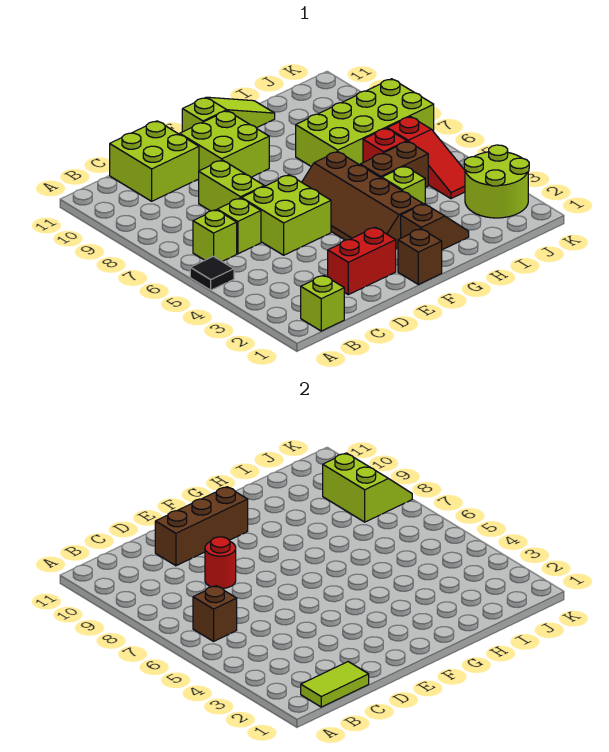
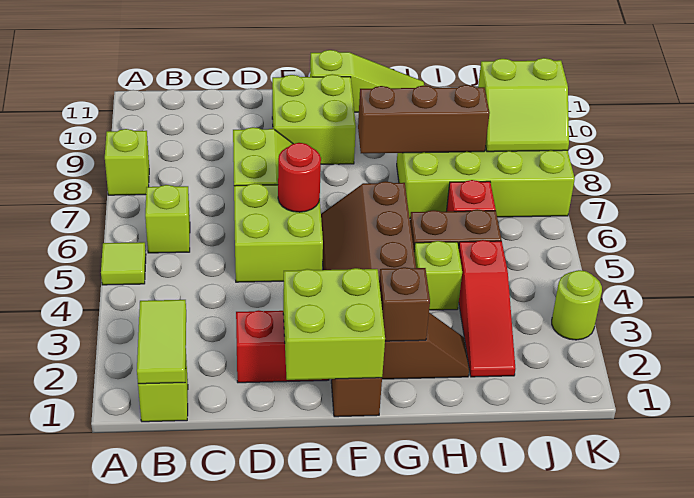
black tile A5 level 1 -> lime tile A5 level 1
lime tile B1:C1 level 2 -> lime tile B1:B2 level 2
brown brick B6 level 2 -> brown brick G2 level 2
lime brick C6 level 1 -> lime brick A8 level 1
lime brick C10:D11 level 1 -> lime brick E1:F2 level 2
red round brick D8 level 2 -> red round brick E6 level 2
brown brick D10:F10 level 2 -> brown brick G8:I8 level 2
lime round brick J2:K3 level 1 -> lime round brick K3 level 1
red slope J4:J6 level 1 top 6 -> red slope I2:I4 level 1 top 4
lime slope J8:K9 level 2 top J -> lime slope J8:K9 level 2 top 9

